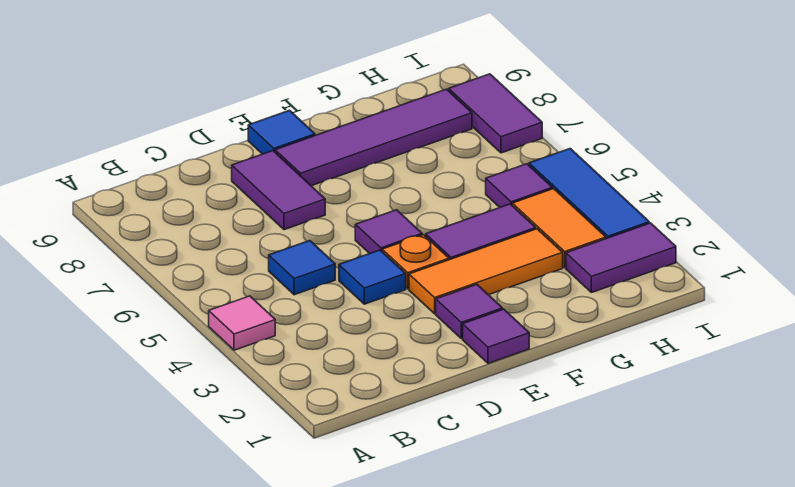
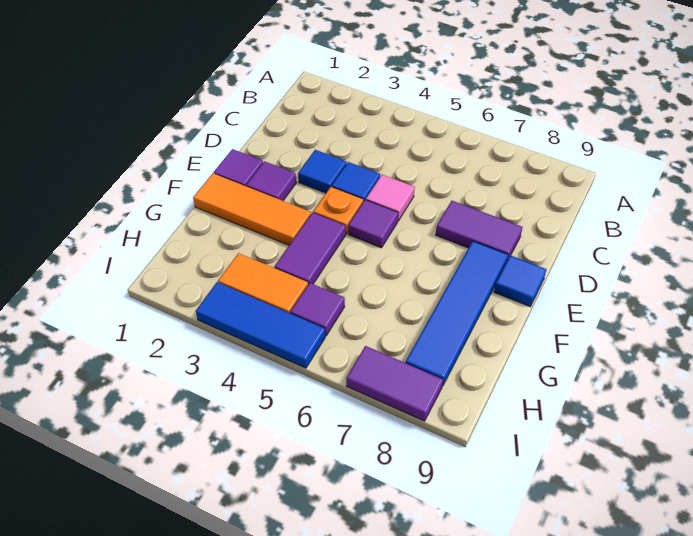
pink tile A4 level 1 -> pink tile D5 level 1
blue tile C5 level 1 -> blue tile D3 level 1
orange tile E3:G3 level 1 -> orange tile F1:F3 level 1
purple tile E8:H8 level 1 -> blue tile E8:H8 level 1
purple tile H2:I2 level 1 -> none

